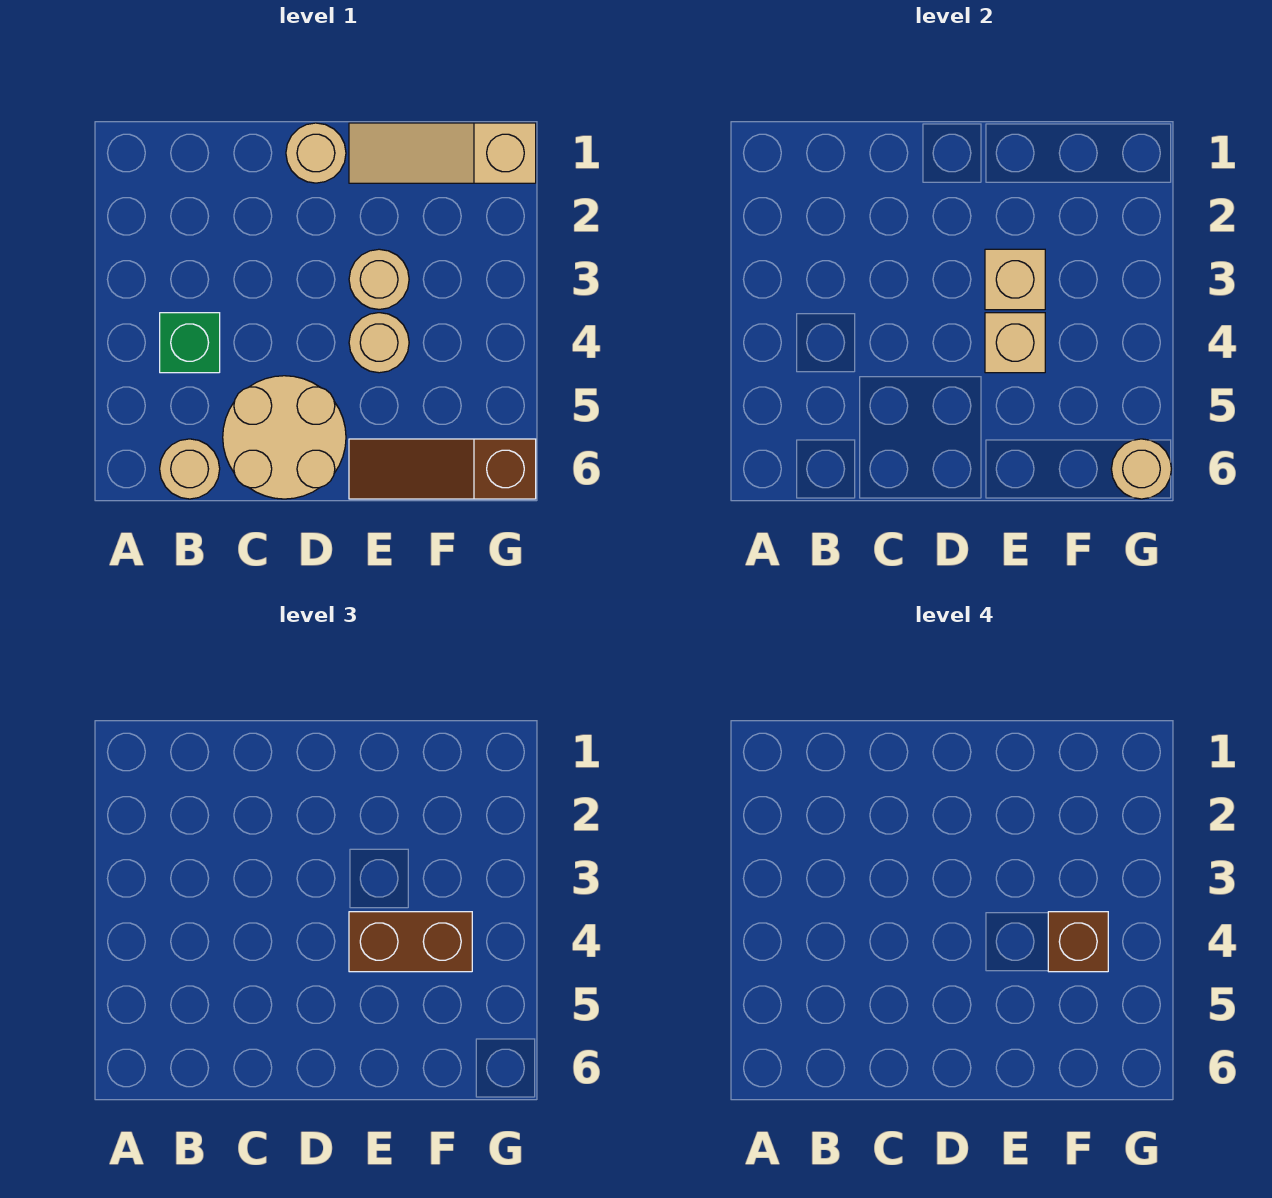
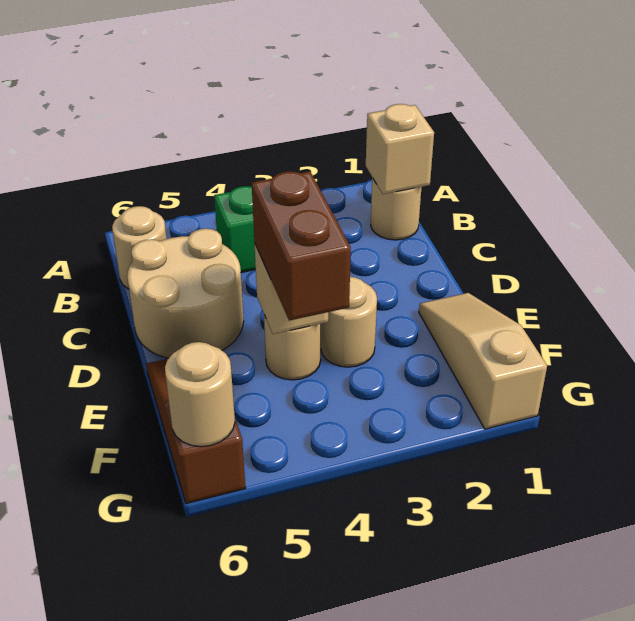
tan round brick D1 level 1 -> tan round brick B1 level 1
tan brick E3 level 2 -> tan brick B1 level 2
brown brick F4 level 4 -> none

